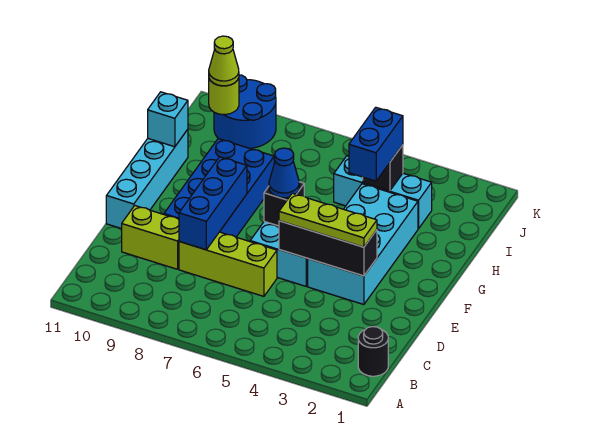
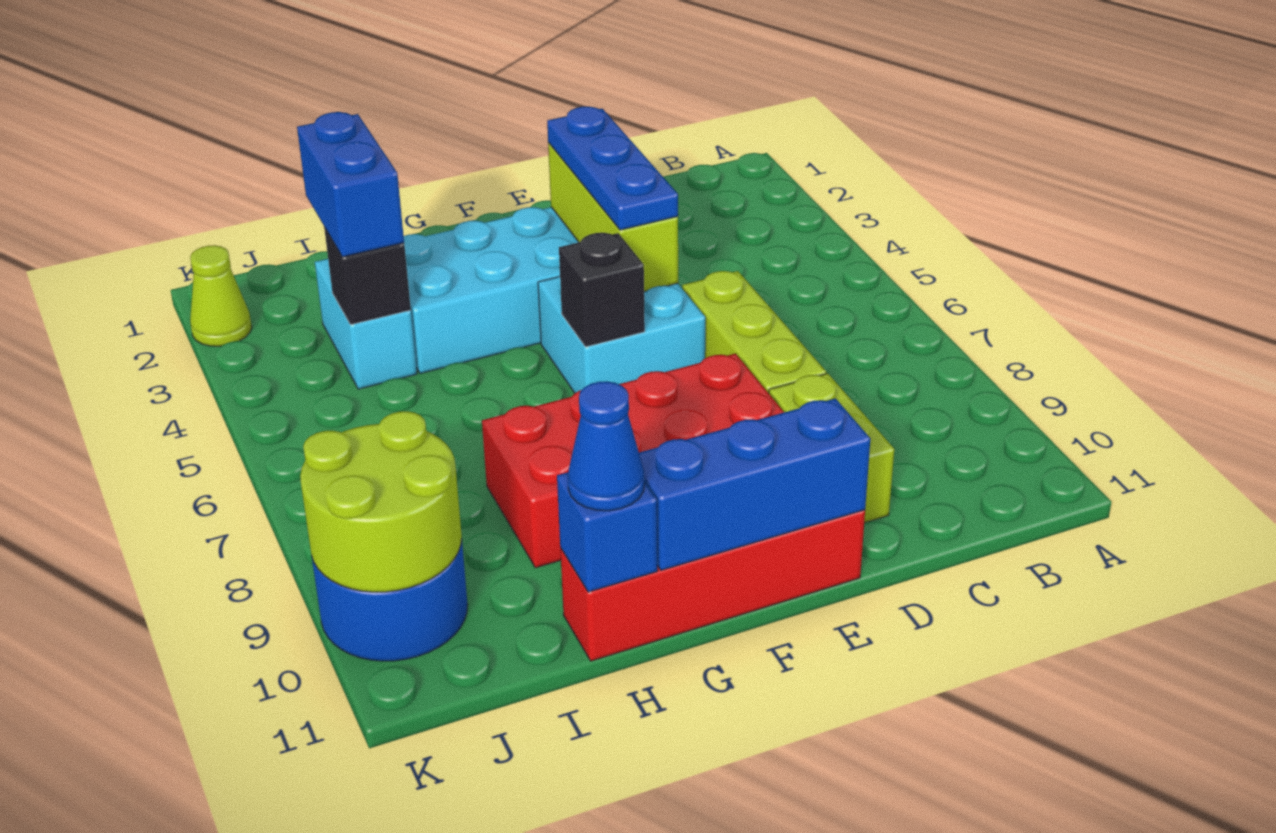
black round brick B1 level 1 -> none
blue brick D8:F8 level 2 -> blue brick E11:G11 level 2
black brick E3:E5 level 2 -> lime brick E3:E5 level 2
lime plate E3:E5 level 3 -> blue plate E3:E5 level 3
blue brick E8:H9 level 1 -> red brick E8:H9 level 1
cyan brick E11:H11 level 1 -> red brick E11:H11 level 1
blue cone F6 level 3 -> blue cone H11 level 3
blue brick H4:I4 level 3 -> blue brick I3:I4 level 3
cyan brick H11 level 2 -> blue brick H11 level 2
cyan brick I3:I5 level 1 -> cyan brick I3:I4 level 1
lime round brick J10 level 2 -> lime round brick J9:K10 level 2
lime cone J10 level 3 -> lime cone K2 level 1

